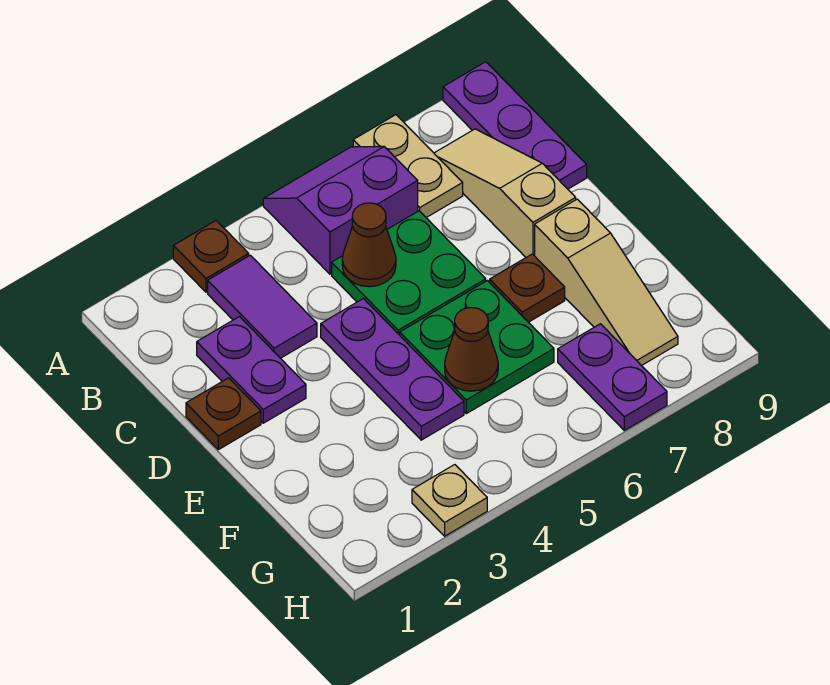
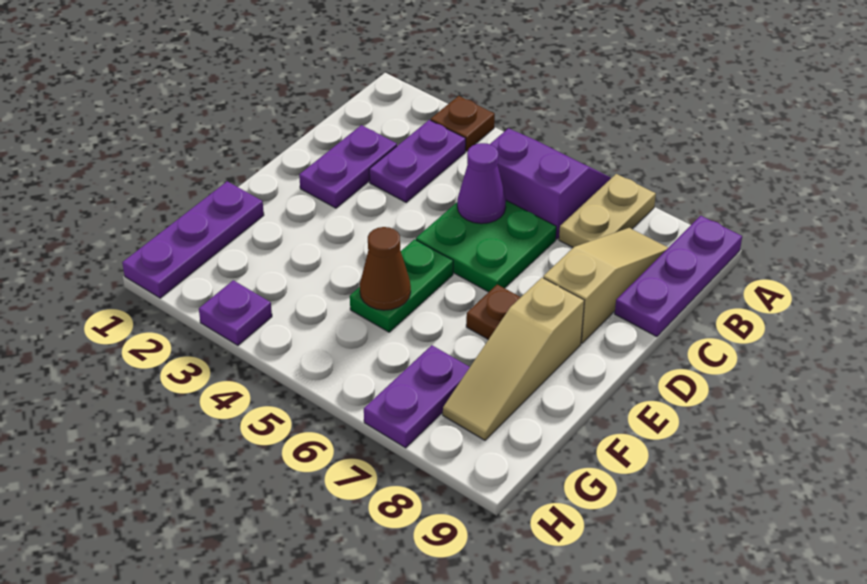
purple tile B3:C3 level 1 -> purple plate B3:C3 level 1
brown cone C5 level 2 -> purple cone C5 level 2
brown plate D1 level 1 -> none
purple plate D4:F4 level 1 -> purple plate F1:H1 level 1
green plate E5:F6 level 1 -> green plate E5:F5 level 1
tan plate H3 level 1 -> purple plate H3 level 1

